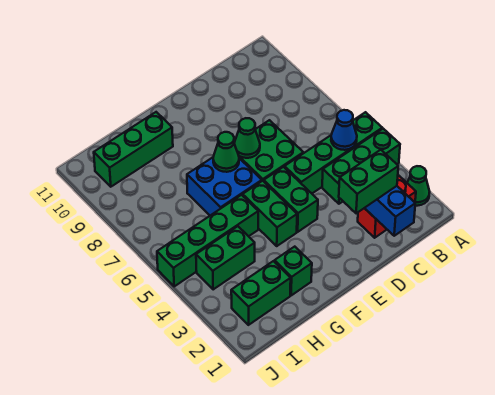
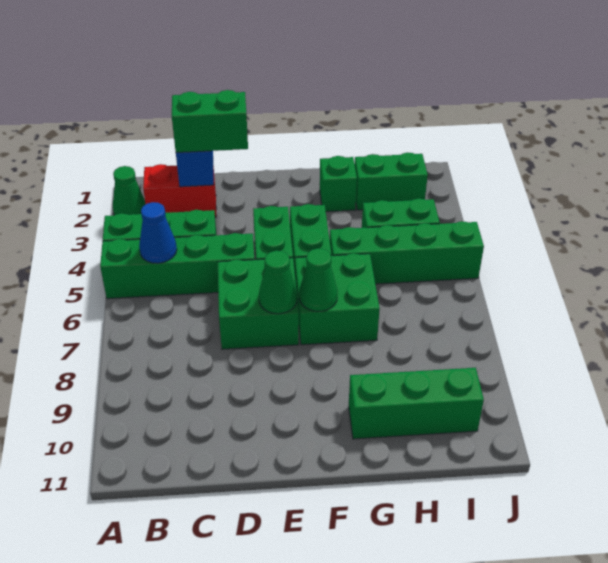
blue brick F6:G7 level 1 -> green brick F6:G7 level 1

